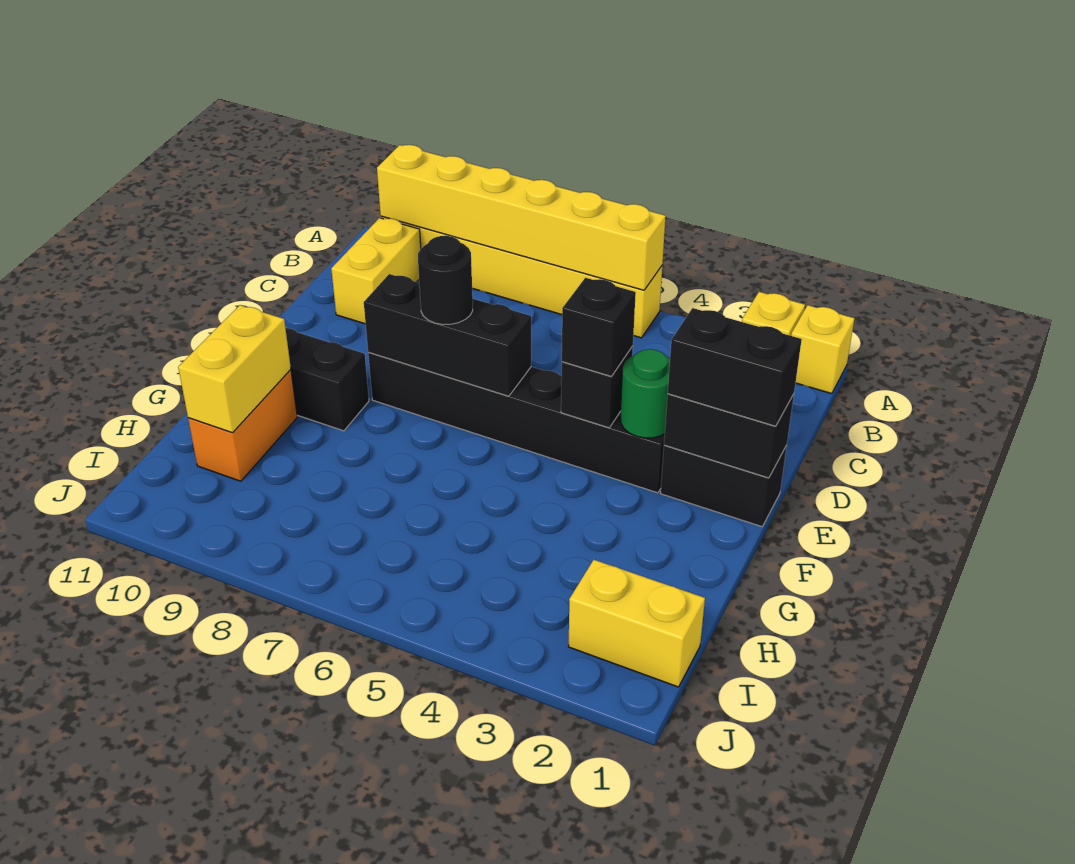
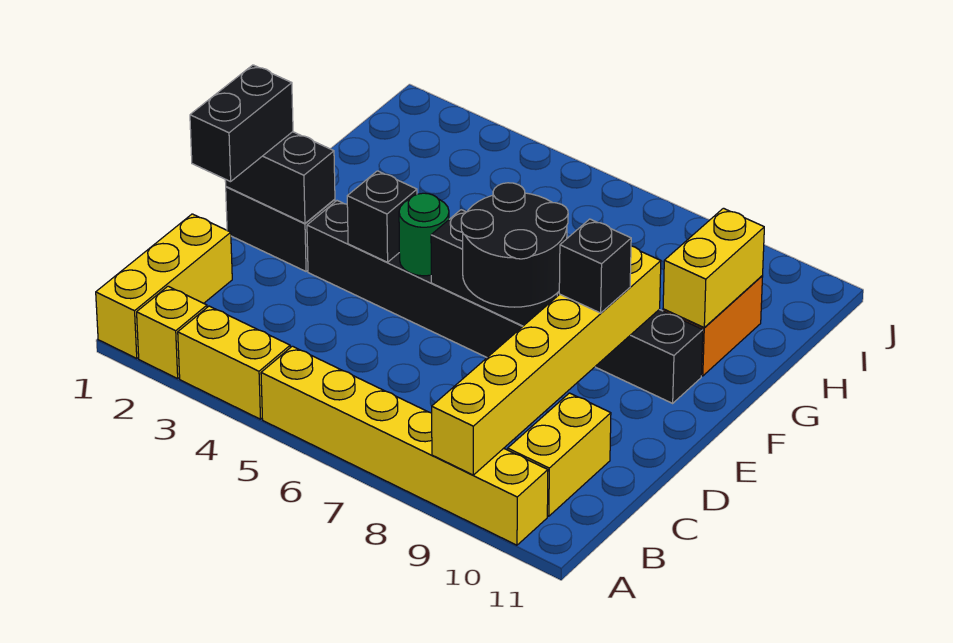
yellow brick A1 level 1 -> yellow brick A1:C1 level 1
yellow brick A5:A10 level 2 -> yellow brick A9:F9 level 2
black brick E1:E2 level 3 -> black brick D1:E1 level 3
green round brick E3 level 2 -> green round brick E5 level 2
black brick E4 level 3 -> black brick E9 level 3
black round brick E7 level 3 -> black round brick D7:E8 level 3
yellow brick I1:I2 level 1 -> yellow brick A3:A4 level 1

